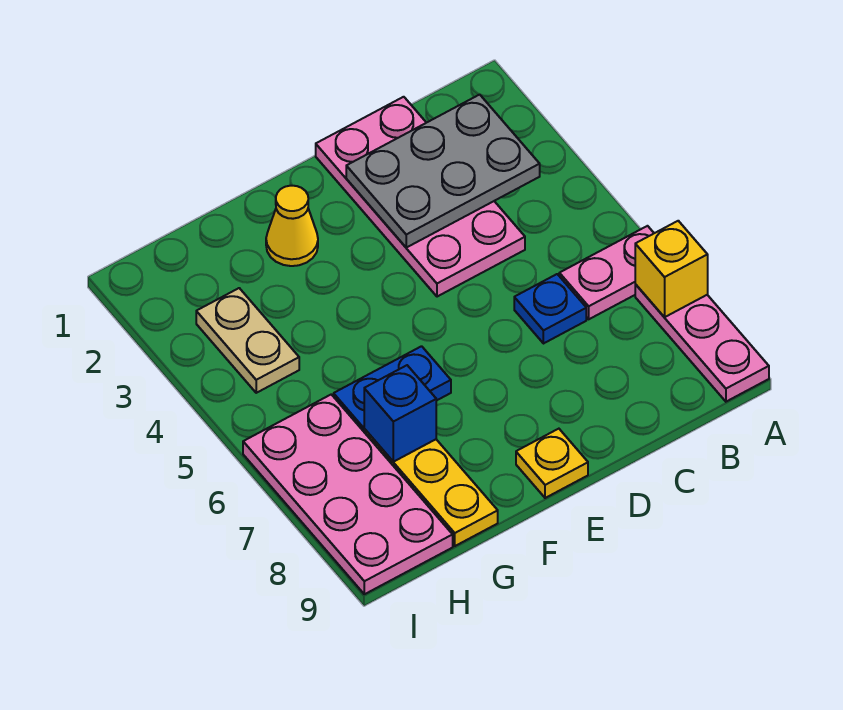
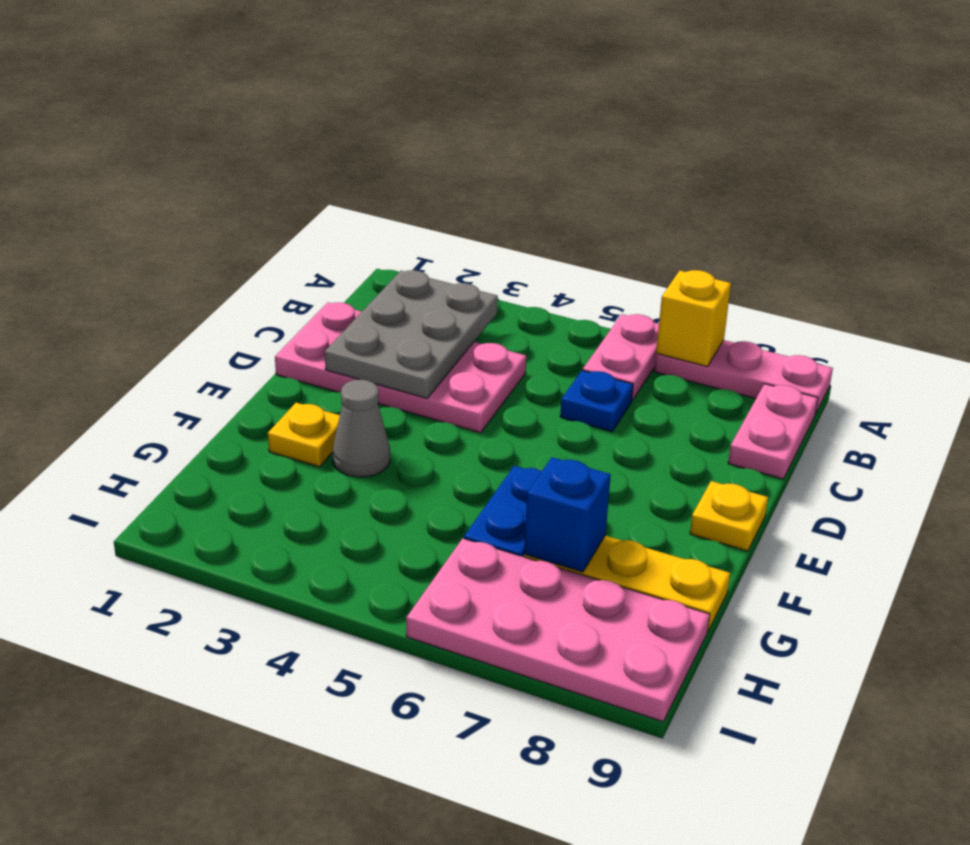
none -> pink plate B9:C9 level 1
yellow cone F2 level 1 -> yellow plate F2 level 1
none -> grey cone F3 level 1
tan plate H3:H4 level 1 -> none

